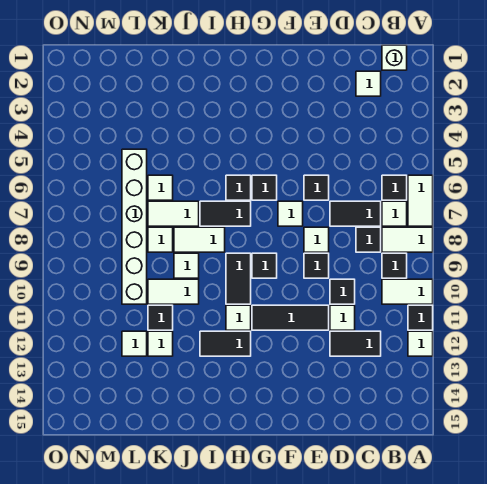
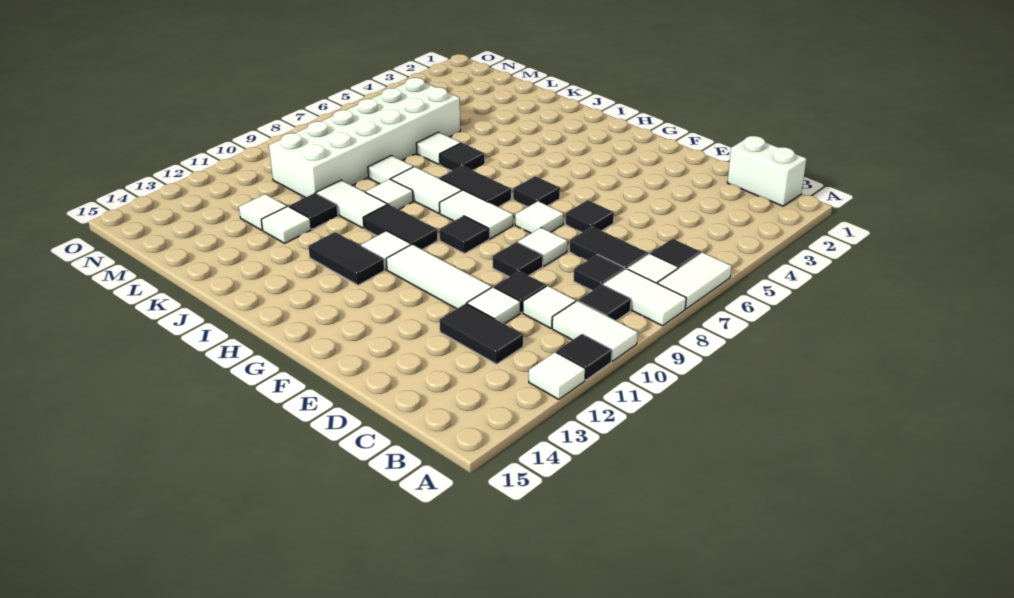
white brick B1 level 1 -> white brick B1:C1 level 1
white tile C2 level 1 -> white tile C10 level 1
black tile E11:G11 level 1 -> white tile E11:G11 level 1
black tile H6 level 1 -> black tile J6 level 1
black tile H9:H10 level 1 -> black tile H10:I10 level 1
white tile J7:K7 level 1 -> white tile G8:H8 level 1
white brick L5:L10 level 1 -> white brick L5:M10 level 1

